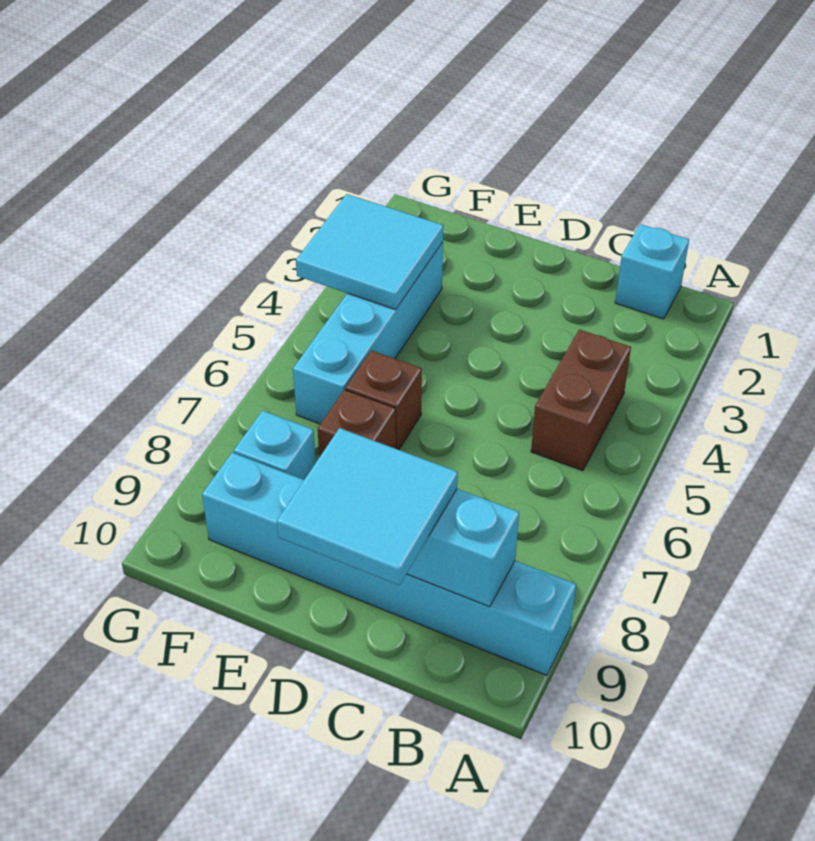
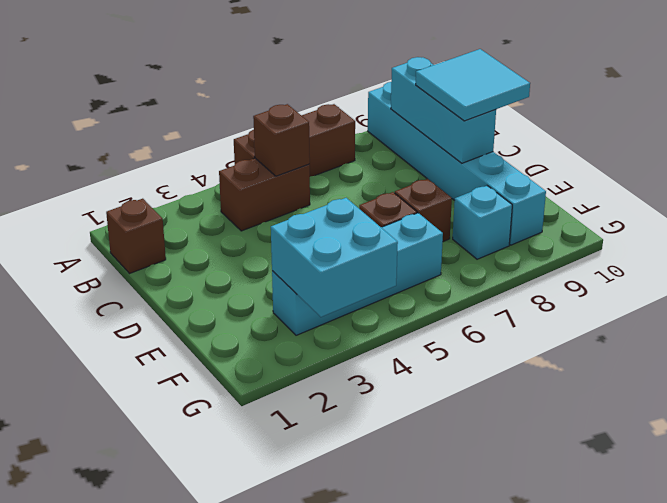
none -> brown brick A5:A7 level 1
cyan brick B1 level 1 -> brown brick B1 level 1
none -> brown brick B5 level 2
cyan tile F3:G4 level 2 -> cyan brick F3:G4 level 2

